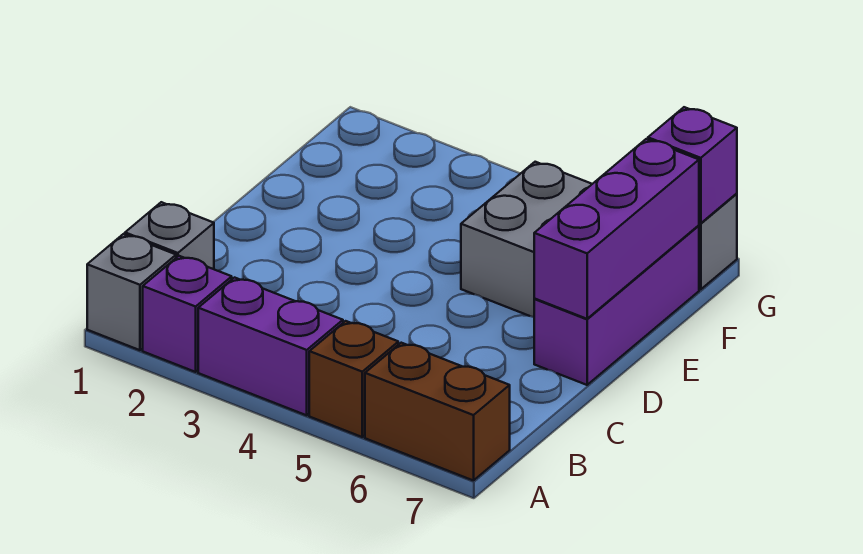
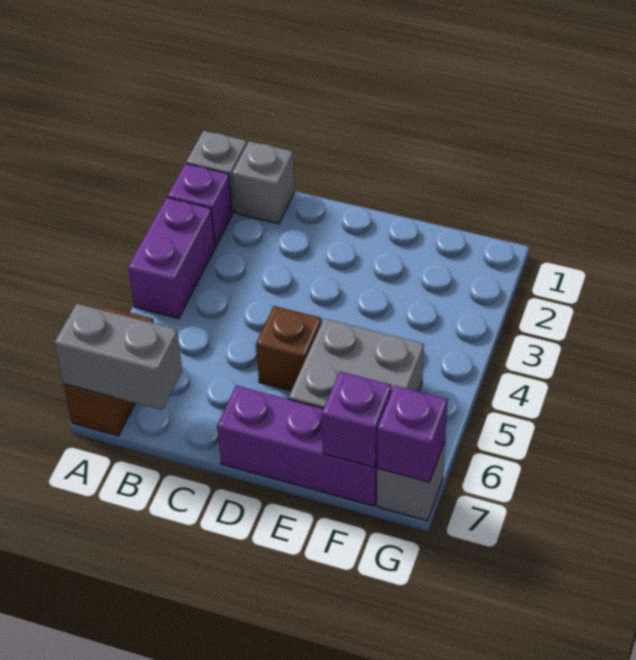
brown brick A5 level 1 -> brown brick D5 level 1
none -> grey brick A7:B7 level 2
purple brick D7:F7 level 2 -> purple brick F7 level 2

